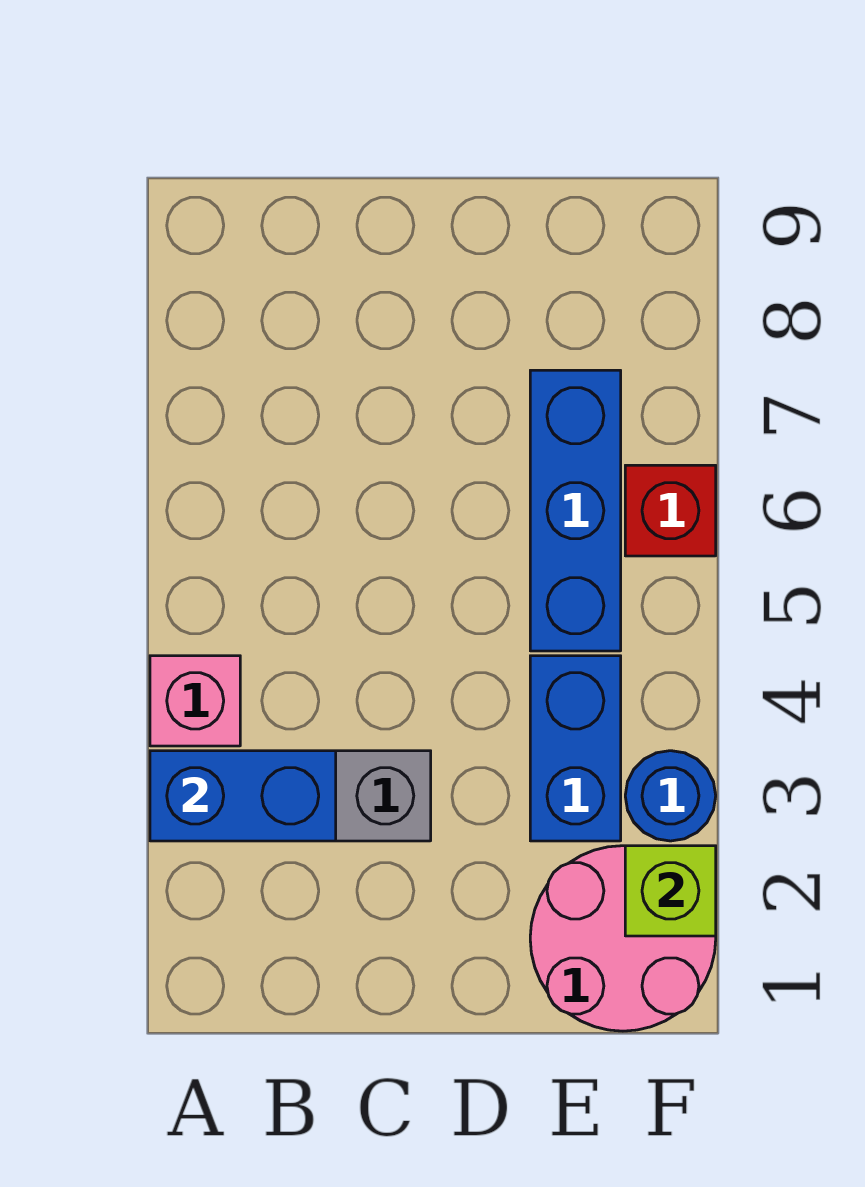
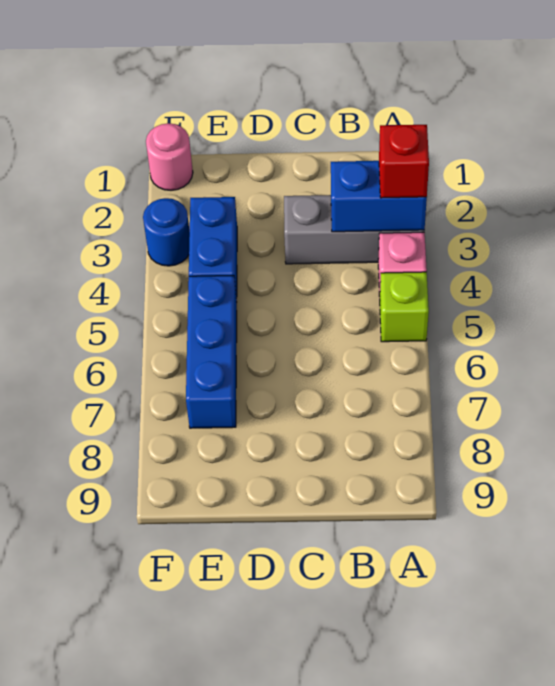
pink round brick E1:F2 level 1 -> pink round brick F1 level 1
lime brick F2 level 2 -> lime brick A5 level 1
red brick F6 level 1 -> red brick A3 level 3

